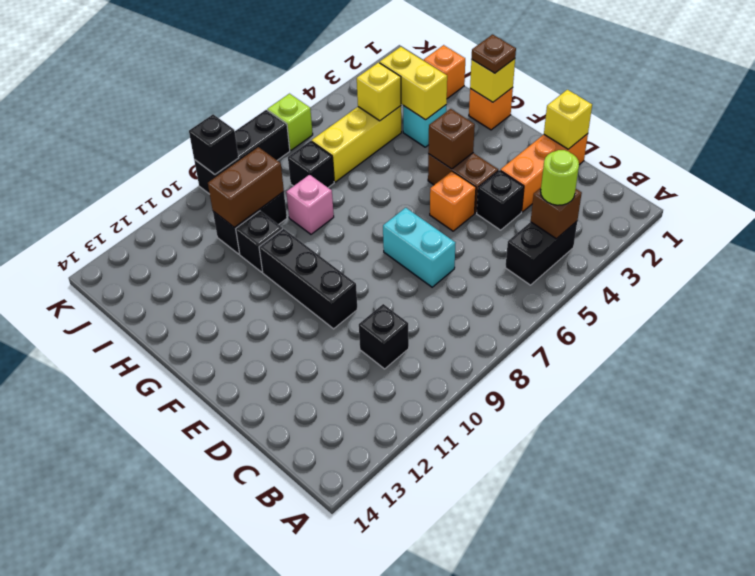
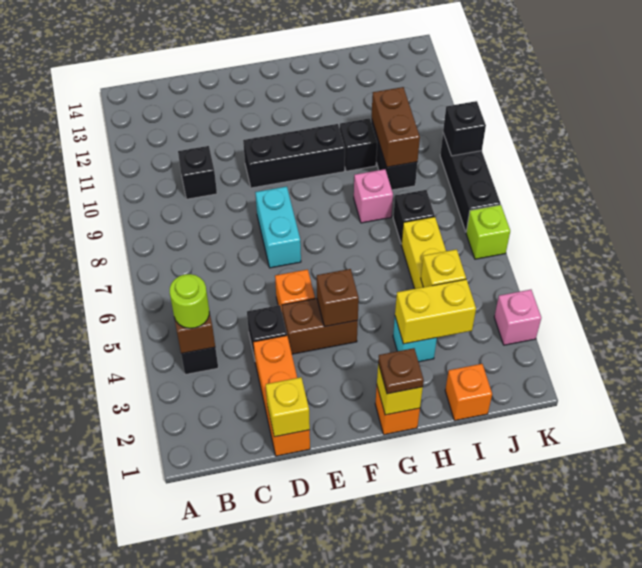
cyan brick D7:E7 level 1 -> cyan brick E7:E8 level 1
none -> pink brick K3 level 1

